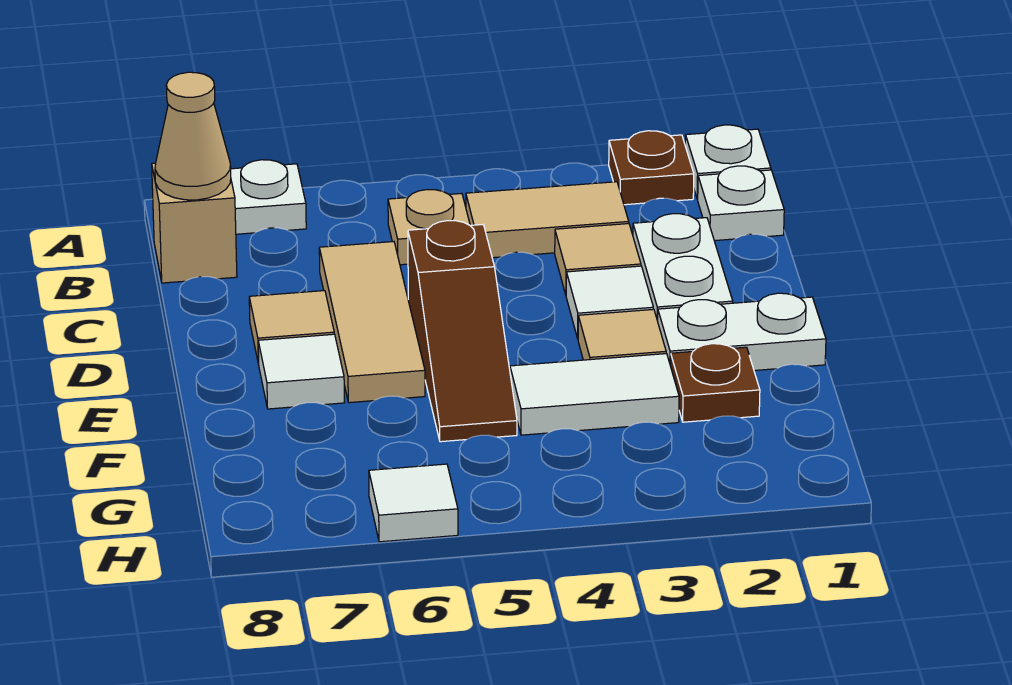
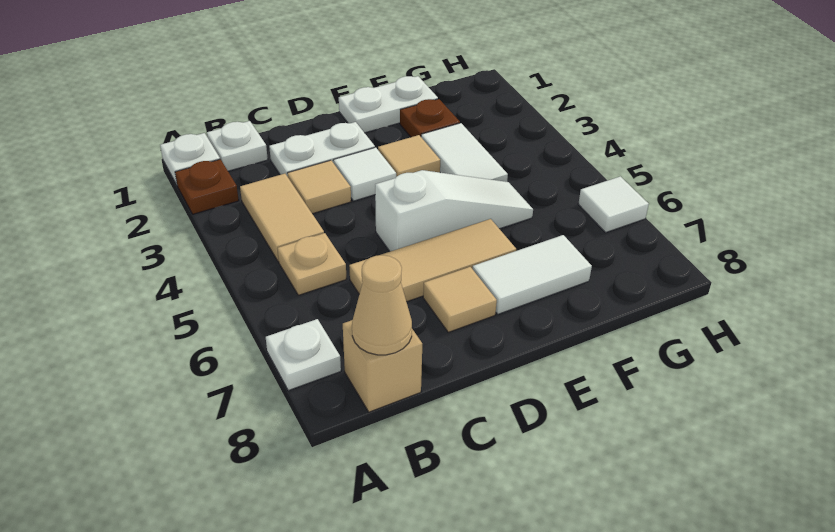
brown slope D5:F5 level 1 top D -> white slope D5:F5 level 1 top D
white plate E1:E2 level 1 -> white plate E1:F1 level 1
white tile E7 level 1 -> white tile E7:F7 level 1

